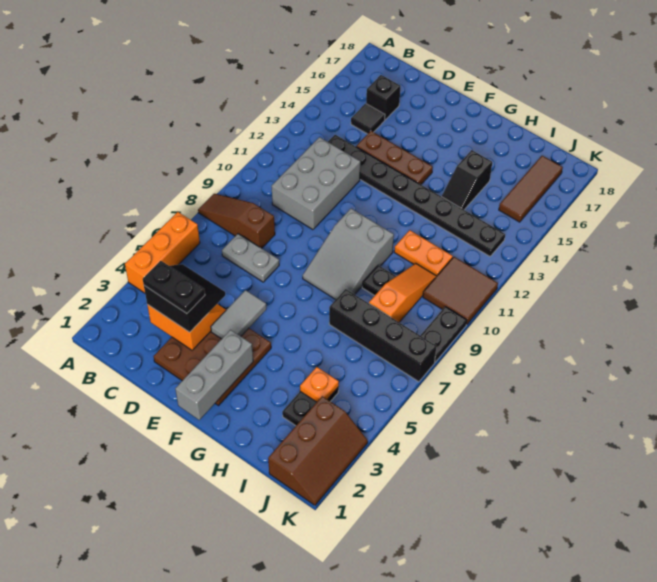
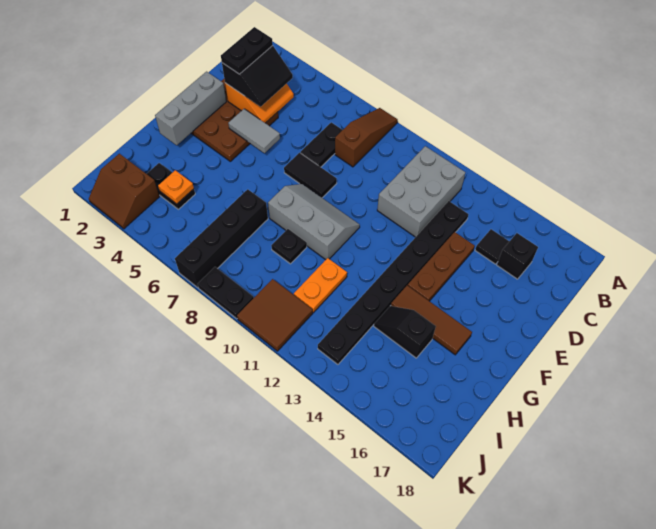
orange brick A4:A6 level 1 -> none
grey plate C7:D7 level 1 -> black plate C7:D7 level 1
grey brick C10:D12 level 1 -> grey brick B11:D12 level 1
none -> black tile E7:E8 level 1
grey brick F1:F3 level 2 -> grey brick E2:G2 level 2
grey slope F8:G10 level 1 top 10 -> grey slope F8:G10 level 1 top G
orange slope I8:I10 level 1 top 8 -> none
brown slope J1:K3 level 1 top J -> brown slope J2:K3 level 1 top J
brown tile J15:J17 level 1 -> brown tile G14:G16 level 1

